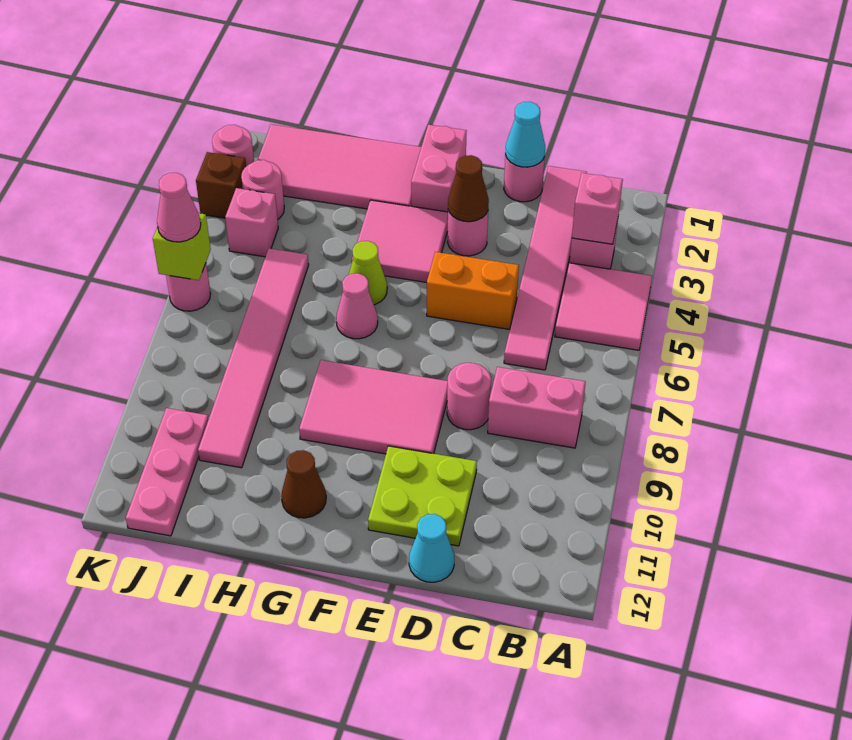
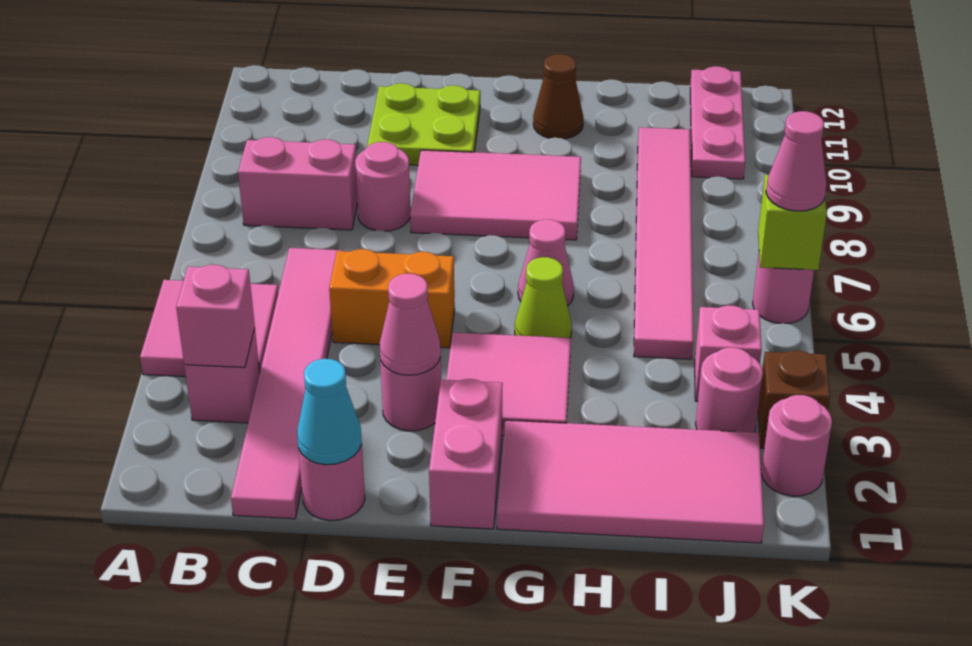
cyan cone D12 level 1 -> none
brown cone E3 level 2 -> pink cone E3 level 2

